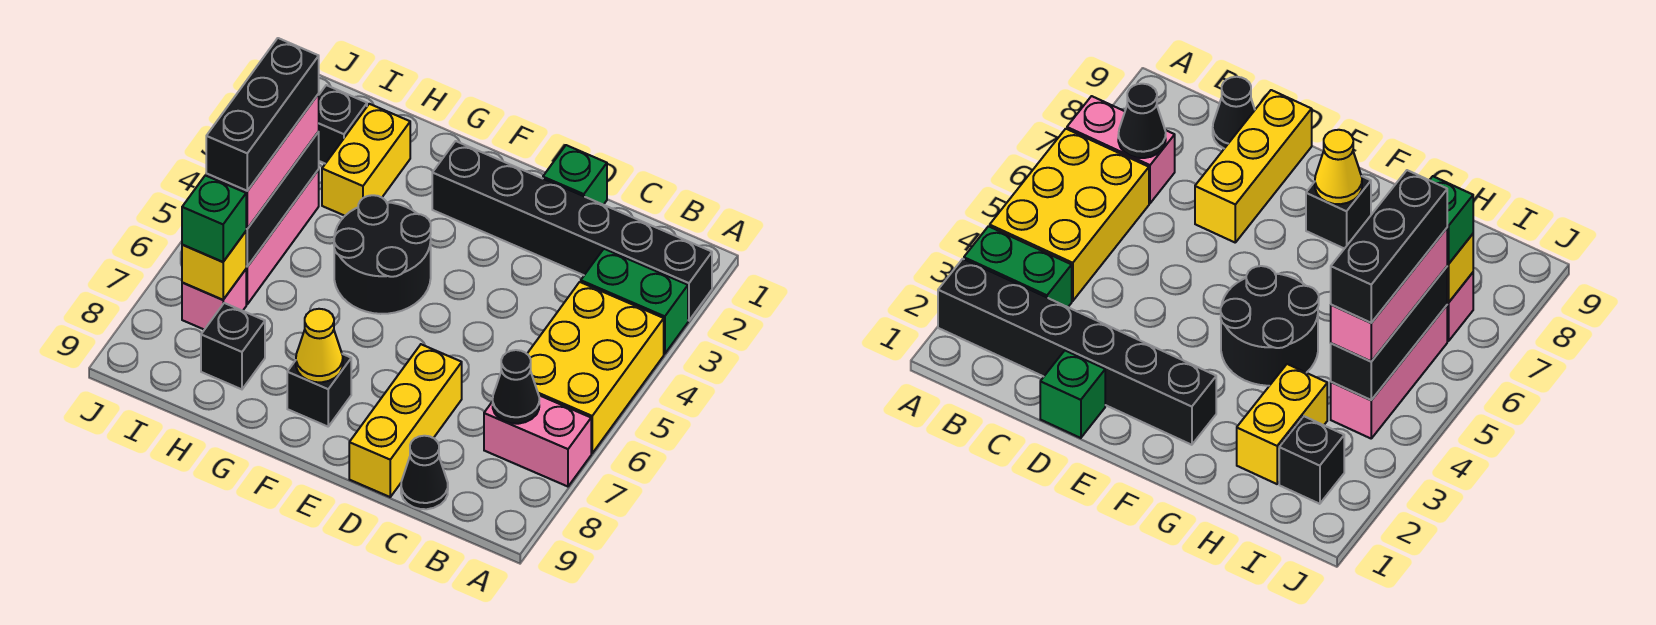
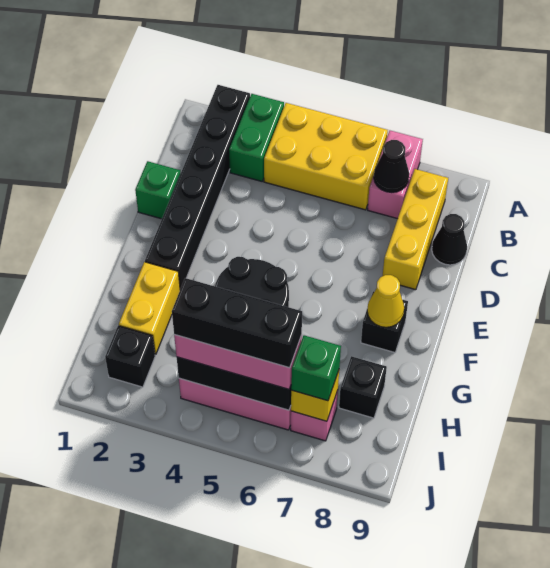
yellow brick D7:D9 level 1 -> yellow brick B8:D8 level 1
yellow brick H2:H3 level 1 -> yellow brick G2:H2 level 1

